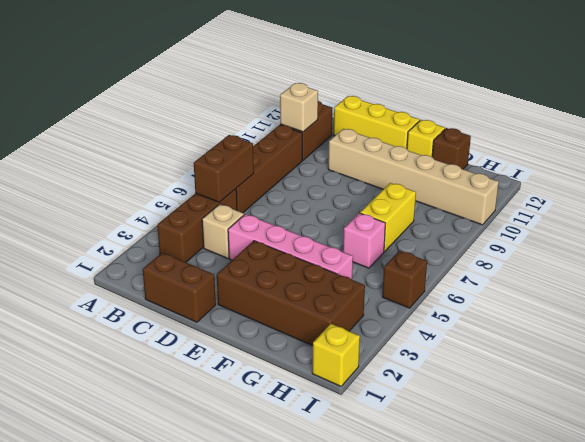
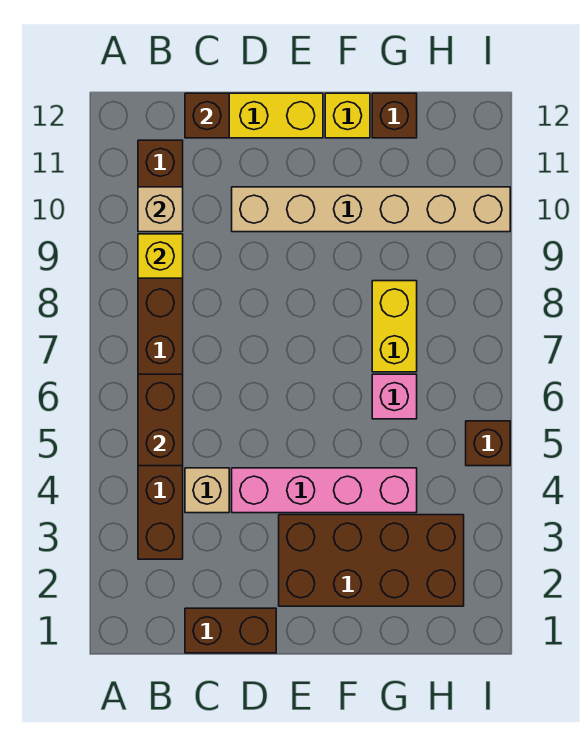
none -> brown brick C12 level 2
yellow brick I1 level 1 -> yellow brick B9 level 2

